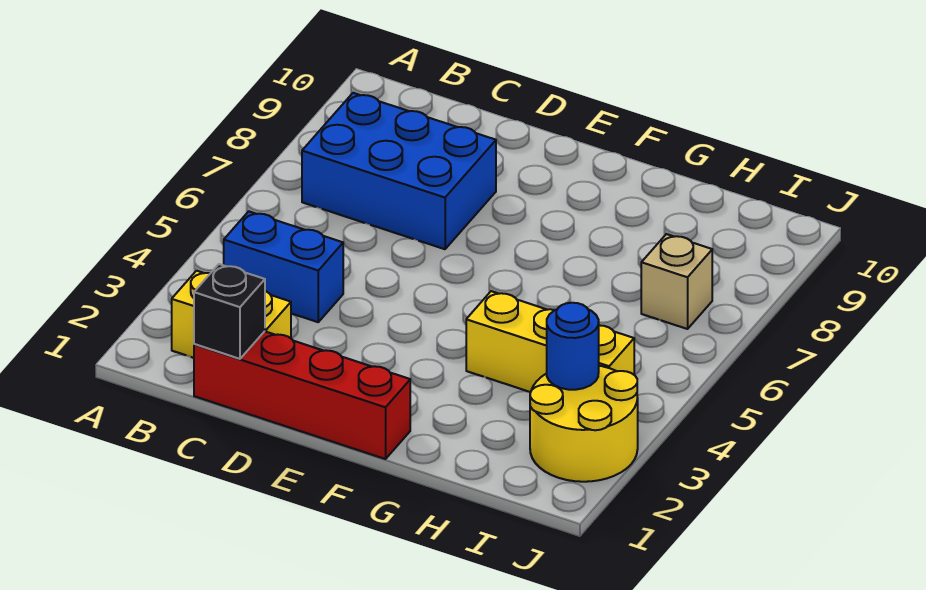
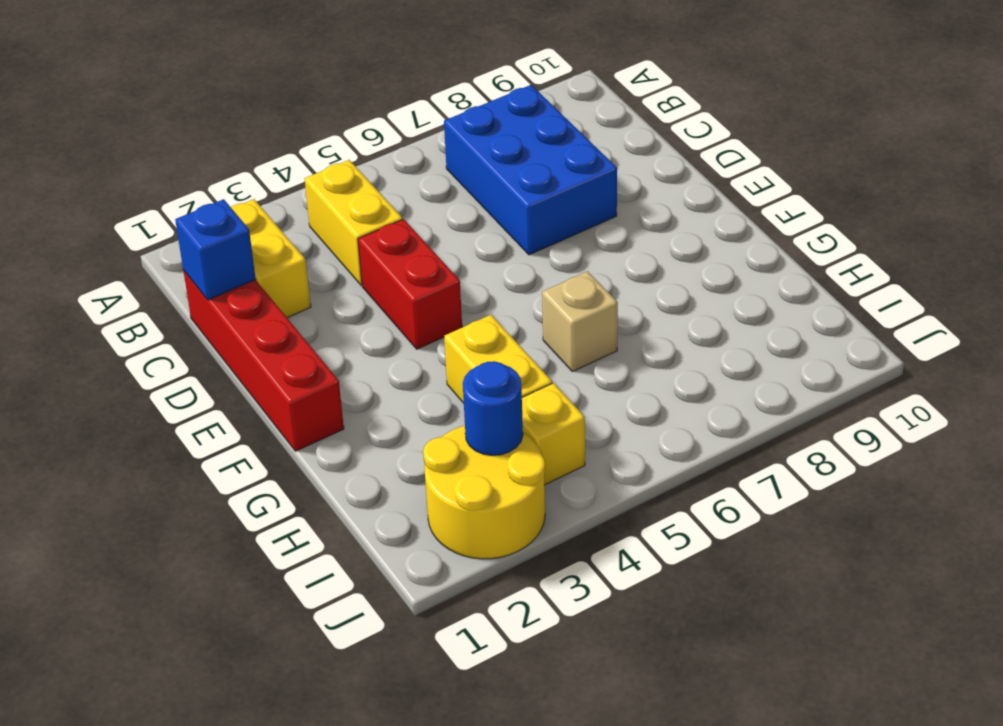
blue brick B4:C4 level 1 -> yellow brick B4:C4 level 1
black brick C1 level 2 -> blue brick C1 level 2
none -> red brick D4:E4 level 1
tan brick I7 level 1 -> tan brick G6 level 1

